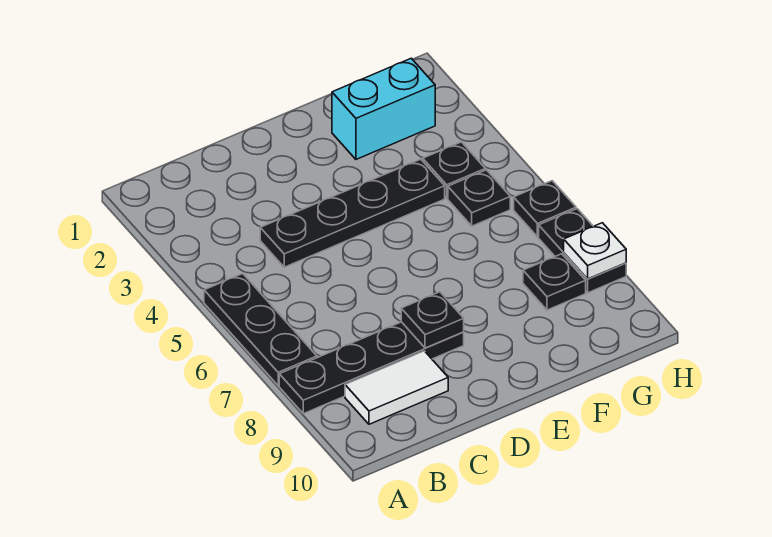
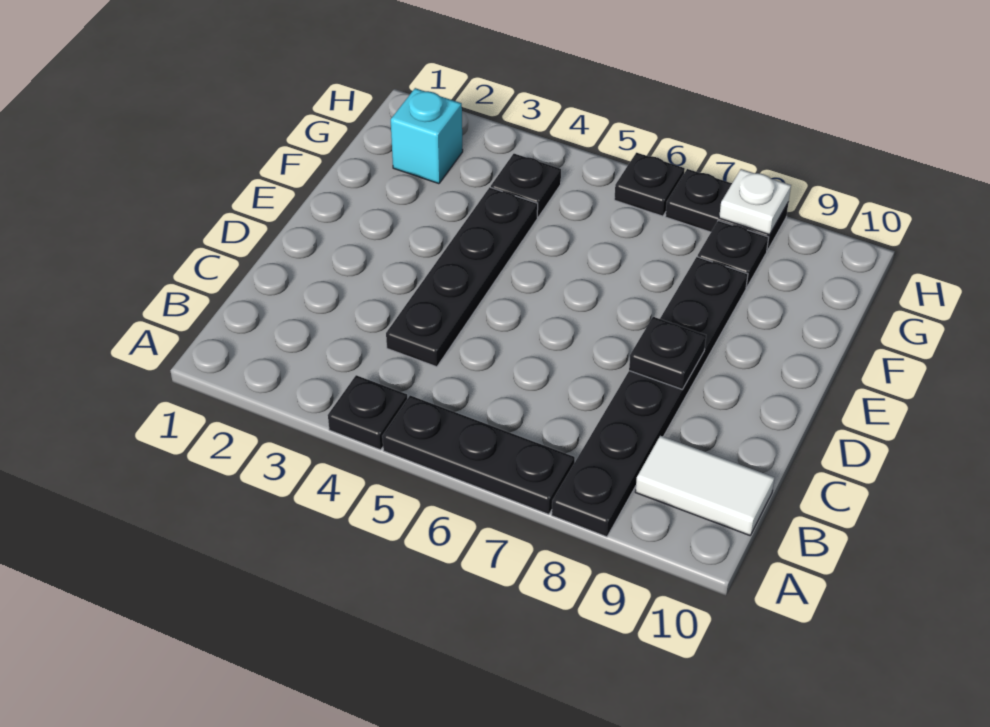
black plate A8:D8 level 1 -> black plate A8:F8 level 1
white tile B9:C9 level 1 -> white tile B9:B10 level 1
cyan brick F2:G2 level 1 -> cyan brick G2 level 1
black plate G5 level 1 -> black plate A4 level 1

